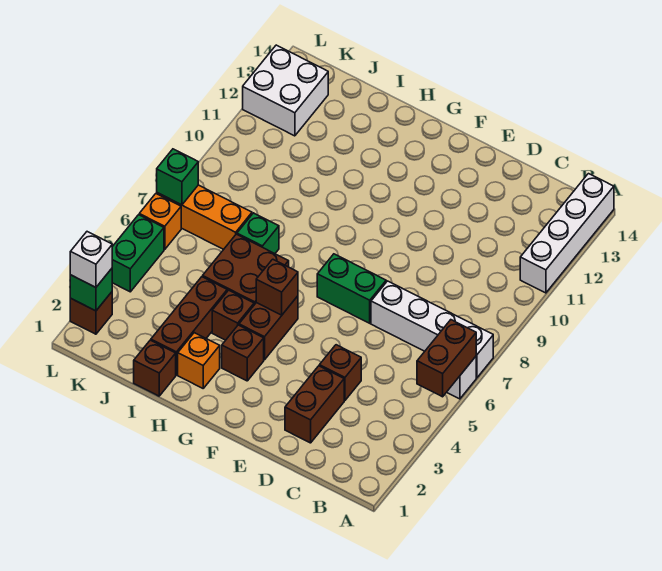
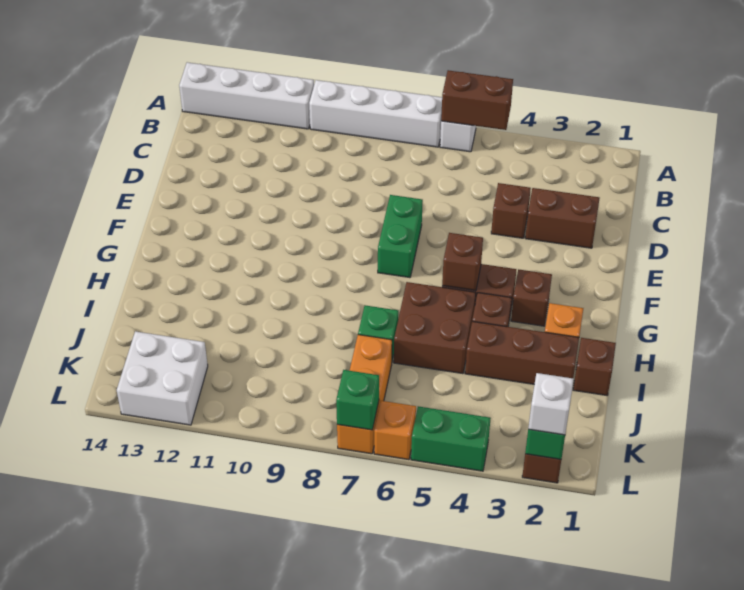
white brick A7:D7 level 1 -> white brick A7:A10 level 1

